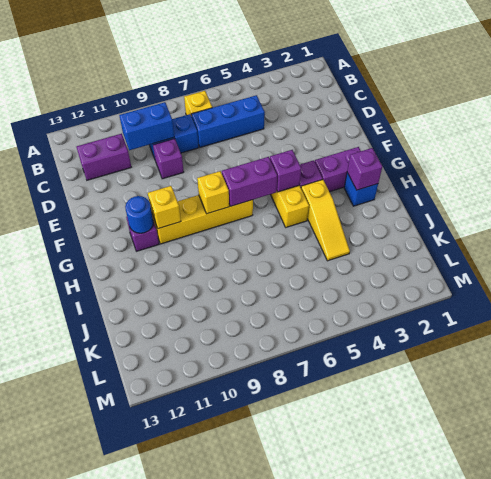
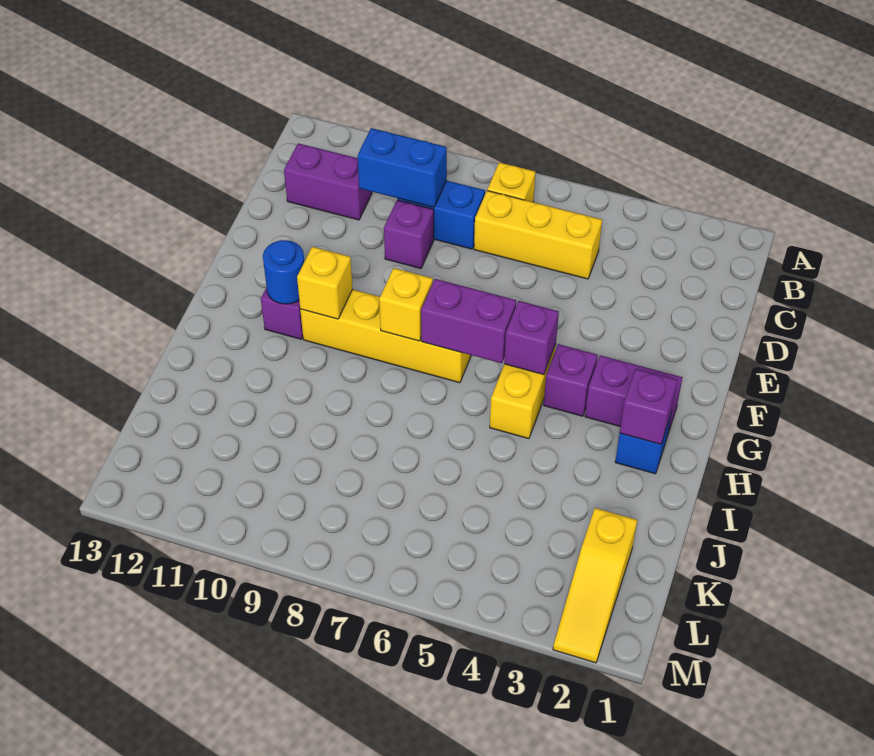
blue brick C5:C7 level 1 -> yellow brick C5:C7 level 1
yellow slope H4:J4 level 1 top H -> yellow slope K2:M2 level 1 top K

